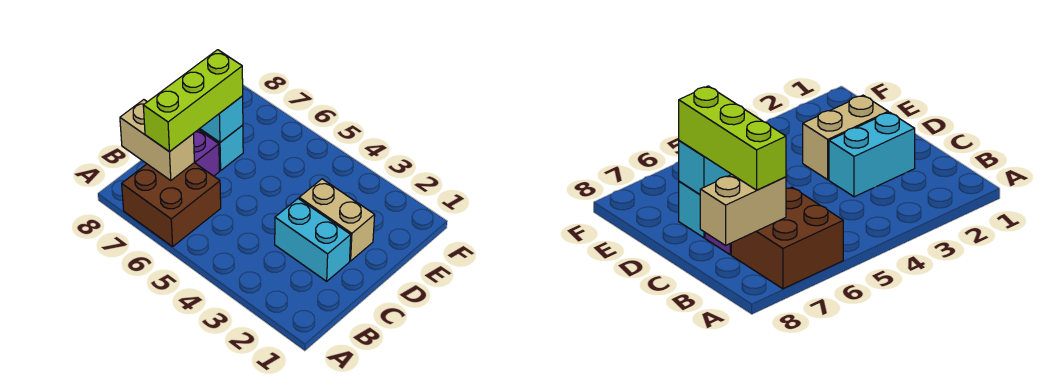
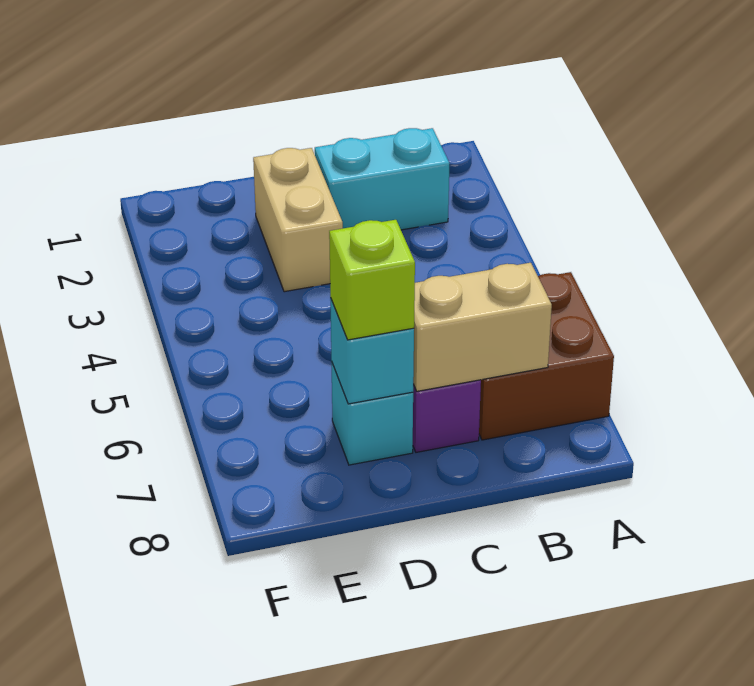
tan brick B7:B8 level 2 -> tan brick B7:C7 level 2
lime brick B7:D7 level 3 -> lime brick D7 level 3
cyan brick C2:C3 level 1 -> cyan brick B2:C2 level 1

